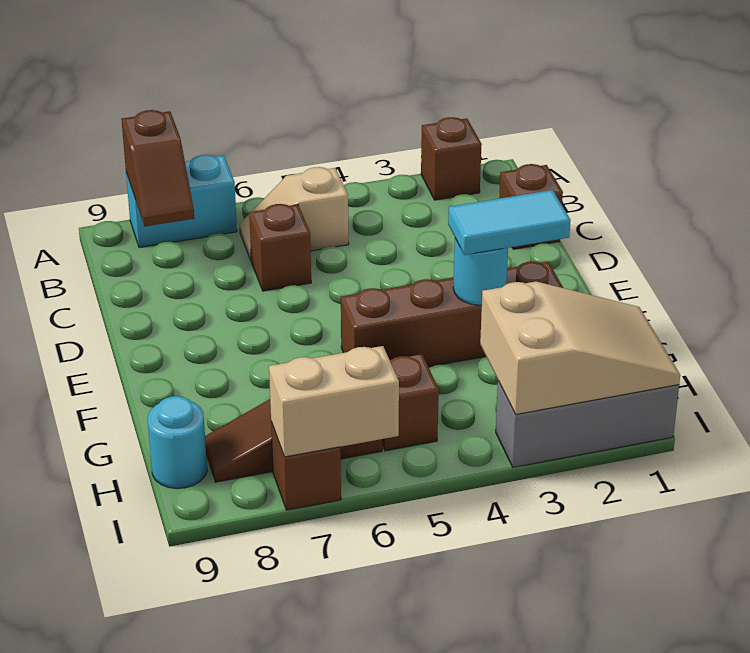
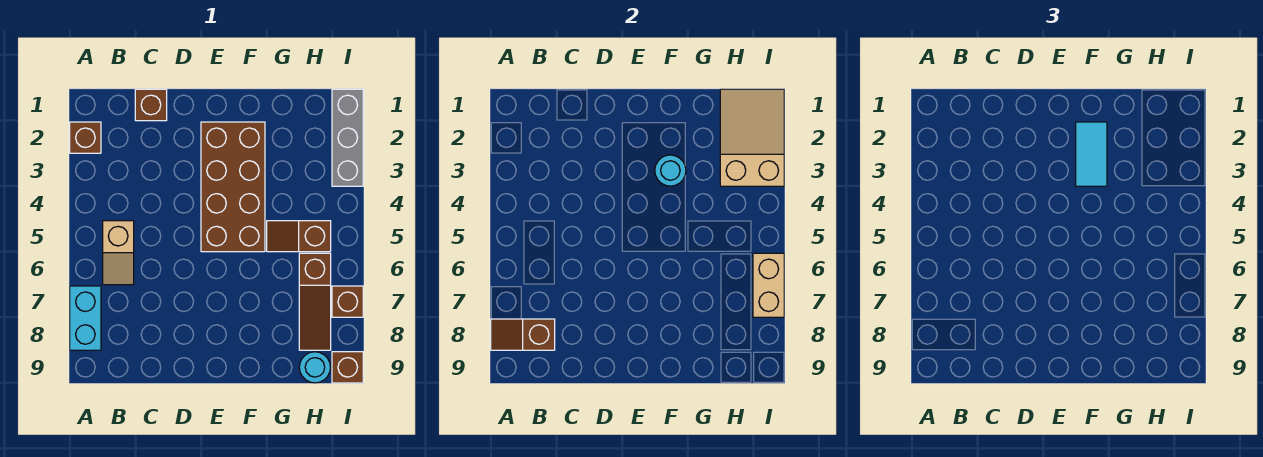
brown slope A8:B8 level 2 top A -> brown slope A8:B8 level 2 top B
brown brick C6 level 1 -> brown brick I9 level 1
brown brick F2:F5 level 1 -> brown brick E2:F5 level 1

